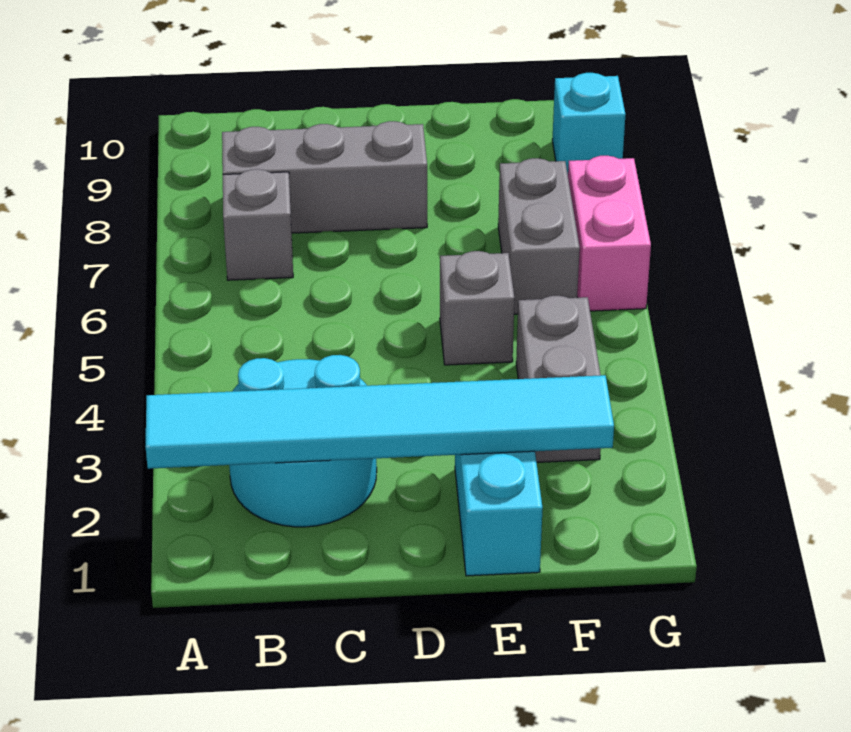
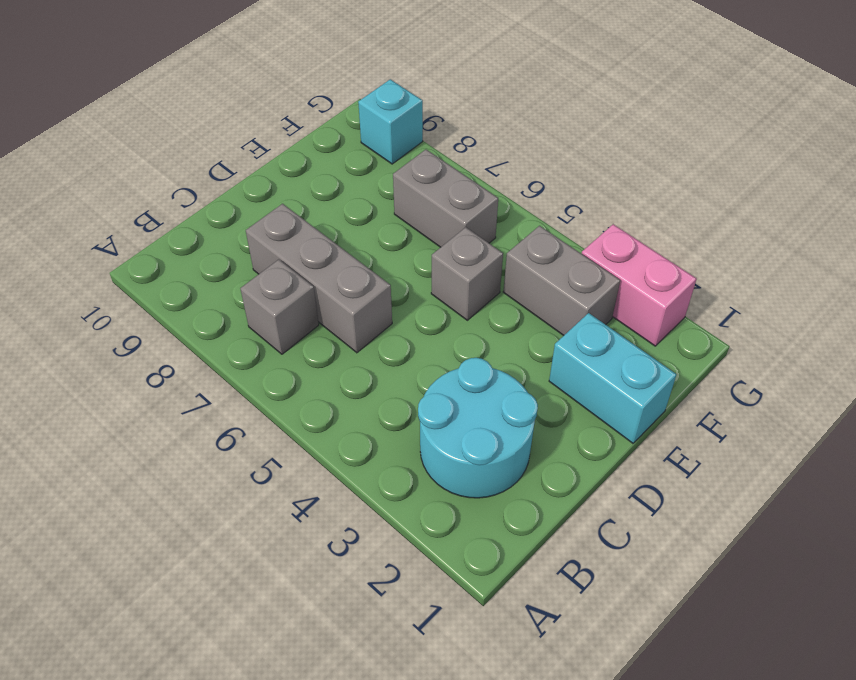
cyan tile A2:F2 level 2 -> none
grey brick B8:D8 level 1 -> grey brick C6:C8 level 1
pink brick G6:G7 level 1 -> pink brick G2:G3 level 1

